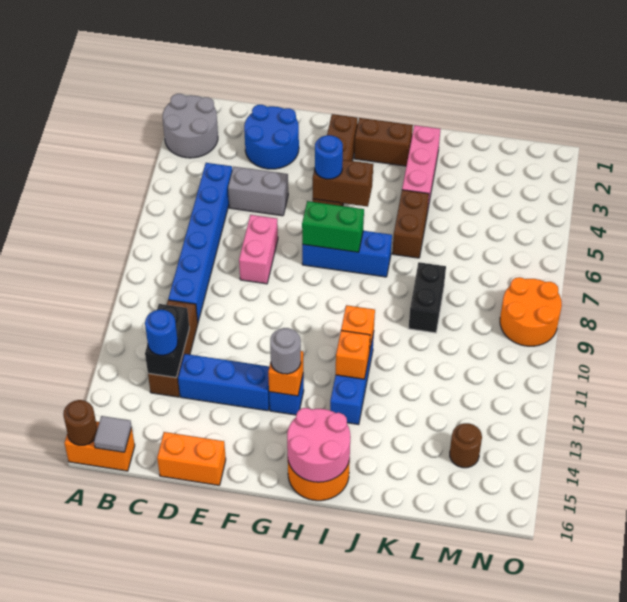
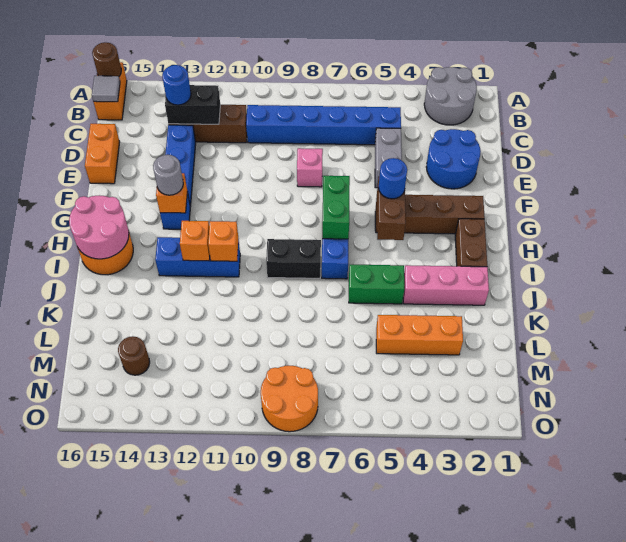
pink brick E7:E8 level 1 -> pink brick E8 level 1
brown brick J5:J6 level 1 -> green brick J5:J6 level 1
black brick K8:K9 level 1 -> black brick I8:I9 level 1
none -> orange brick L3:L5 level 1

